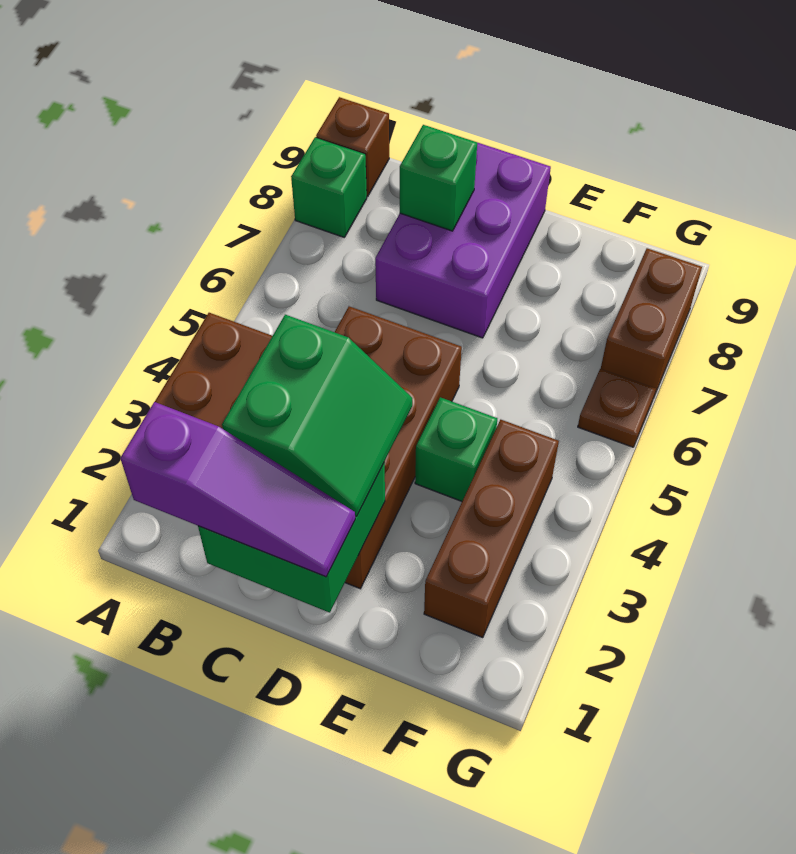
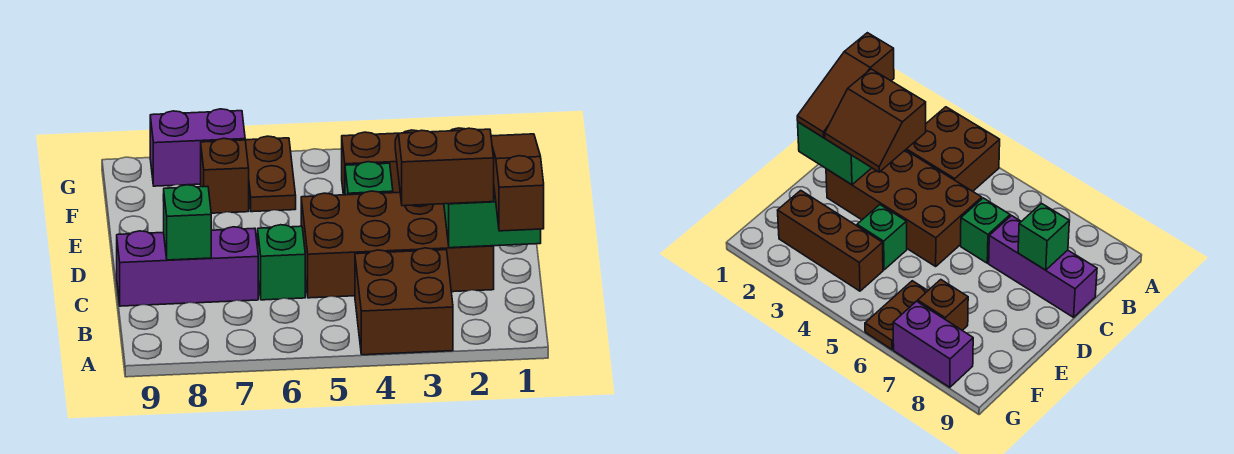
green brick A8 level 1 -> green brick C6 level 1
brown brick A9 level 1 -> brown brick F7 level 1
purple slope B1:D1 level 3 top B -> brown slope B1:D1 level 3 top B
green slope C2:D3 level 3 top C -> brown slope C2:D3 level 3 top C
purple brick C7:D9 level 1 -> purple brick C7:C9 level 1
brown plate G6 level 1 -> brown plate F6:G6 level 1
brown brick G7:G8 level 1 -> purple brick G7:G8 level 1

